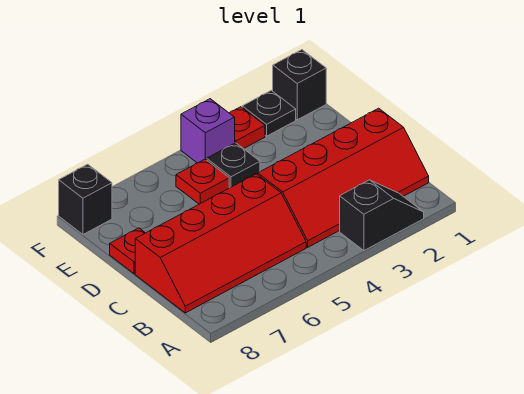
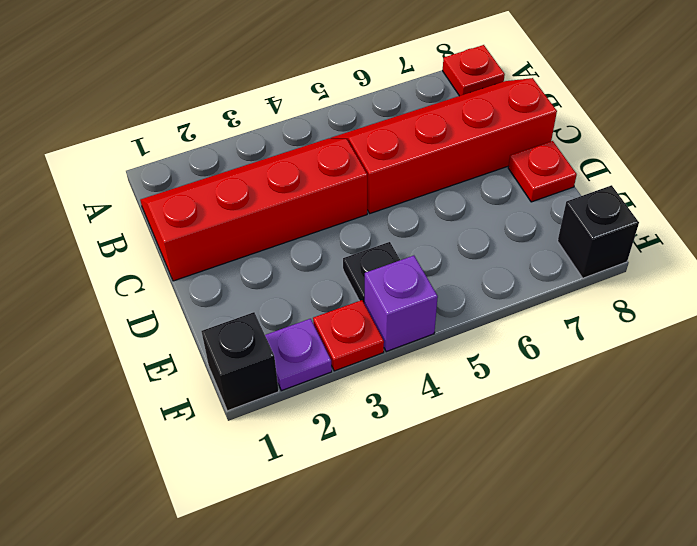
black slope A2:A3 level 1 top 3 -> none
red plate E5 level 1 -> red plate A8 level 1
black plate F2 level 1 -> purple plate F2 level 1

